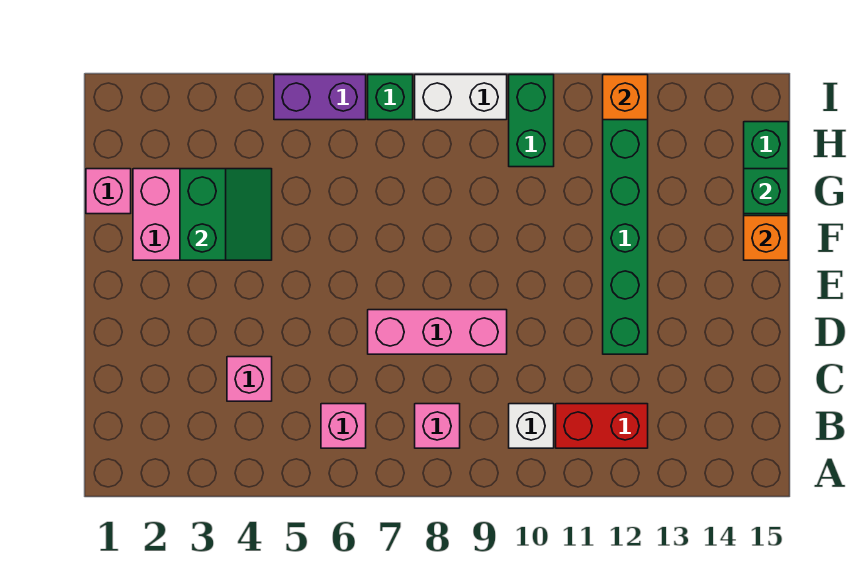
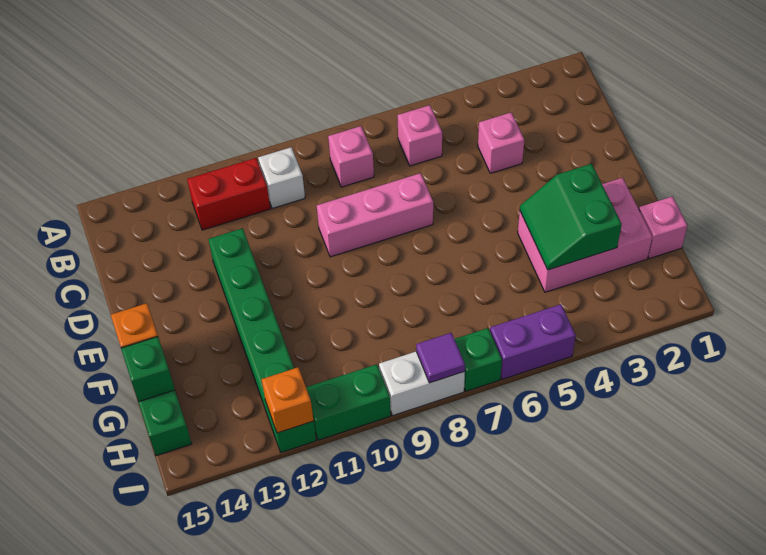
green brick H10:I10 level 1 -> green brick I10:I11 level 1
none -> purple tile I8 level 2

